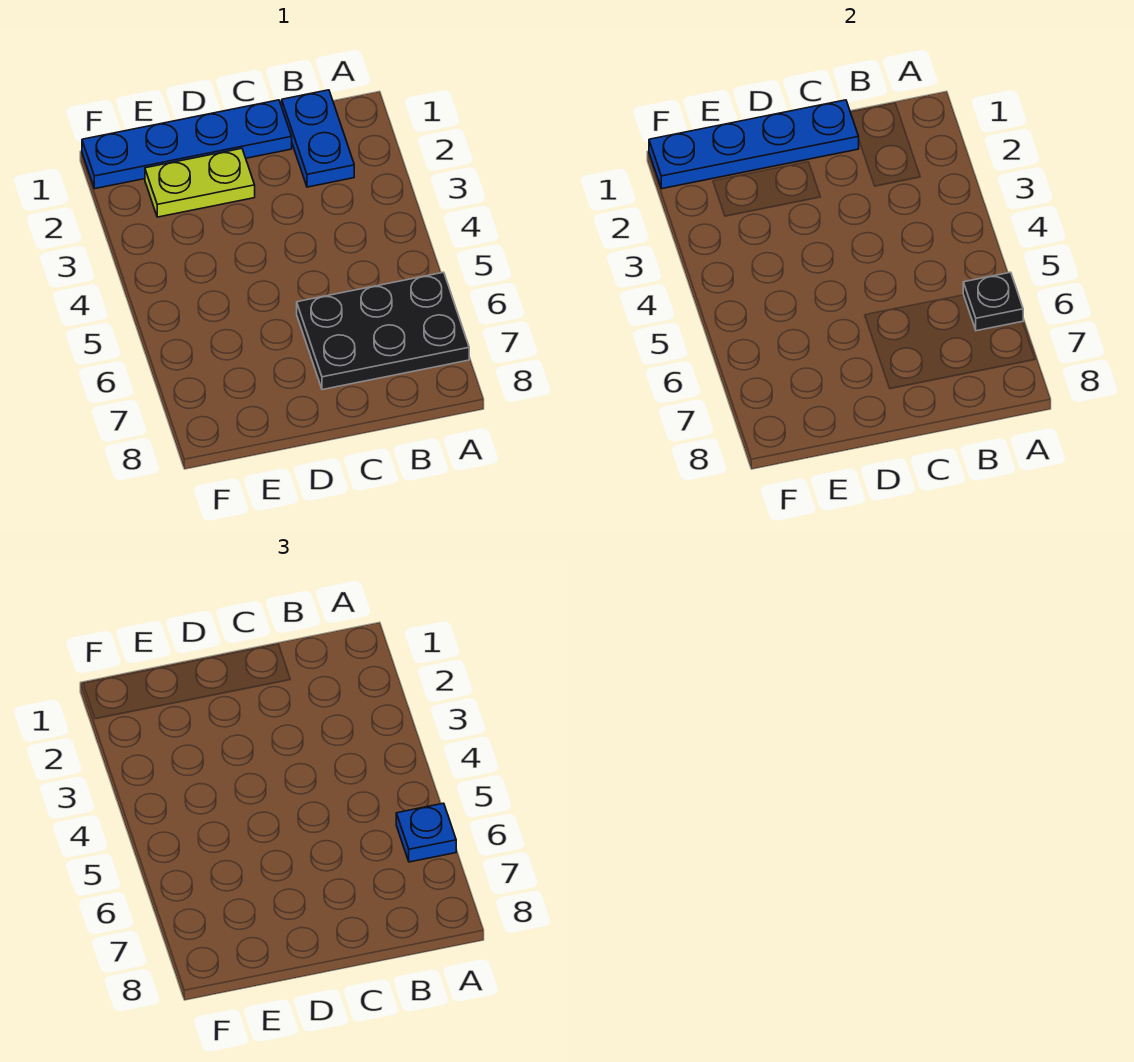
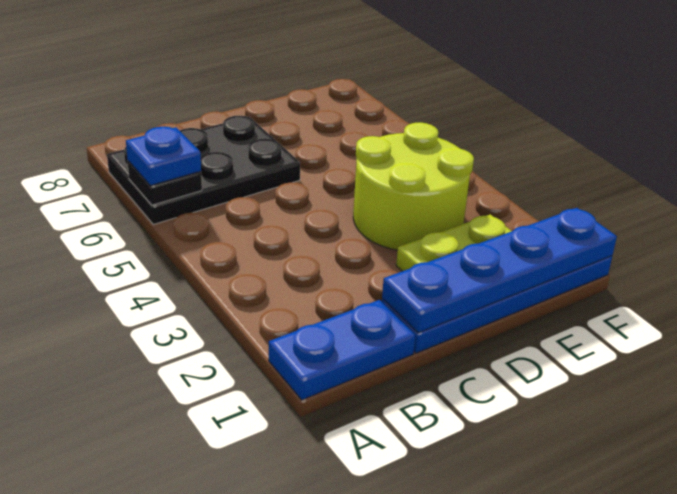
blue plate B1:B2 level 1 -> blue plate A1:B1 level 1
none -> lime round brick D3:E4 level 1

